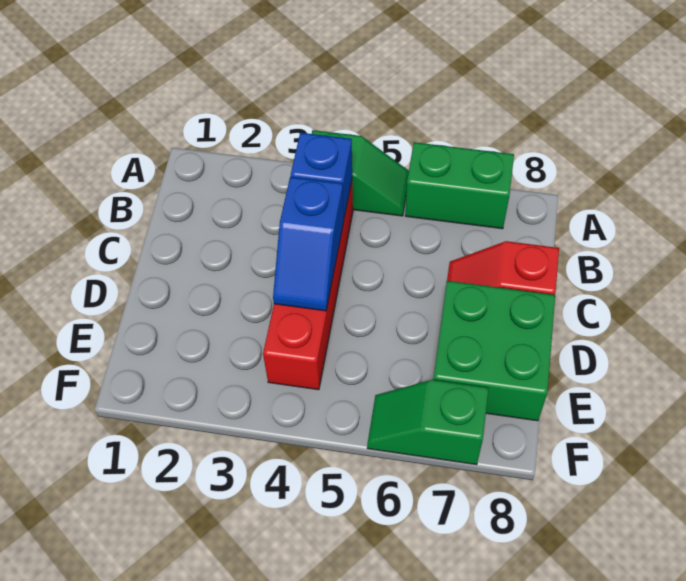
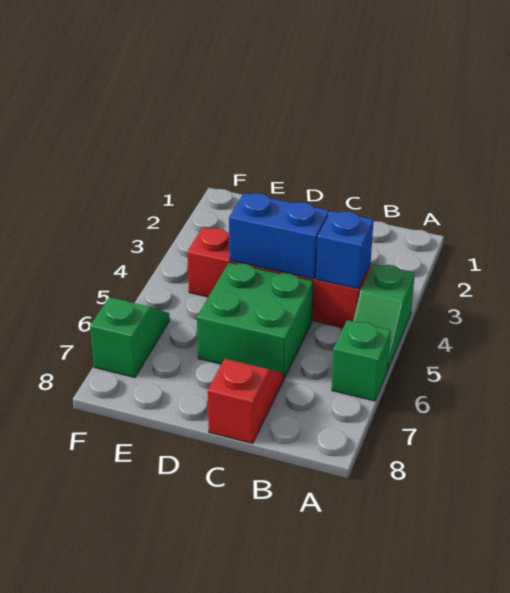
green brick A6:A7 level 1 -> green brick A6 level 1
blue slope C4:D4 level 2 top C -> blue brick C4:D4 level 2
green brick D7:E8 level 1 -> green brick C5:D6 level 1

